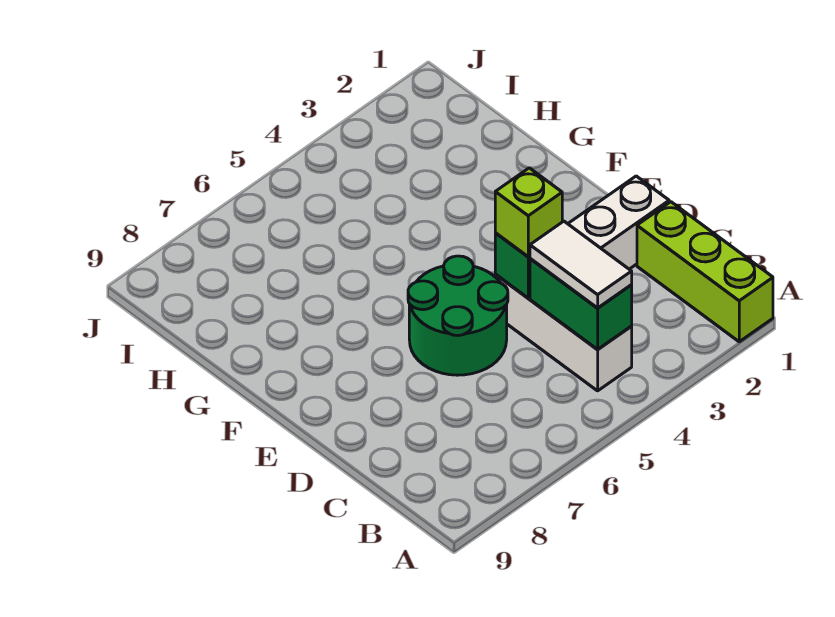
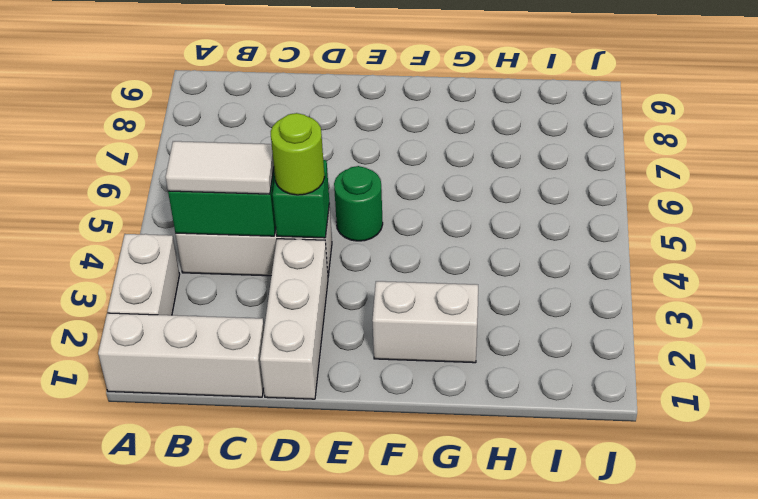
lime brick A1:C1 level 1 -> white brick A1:C1 level 1
none -> white brick A2:A3 level 1
lime brick D4 level 3 -> lime round brick D4 level 3
green round brick D5:E6 level 1 -> green round brick E5 level 1
none -> white brick F2:G2 level 1

